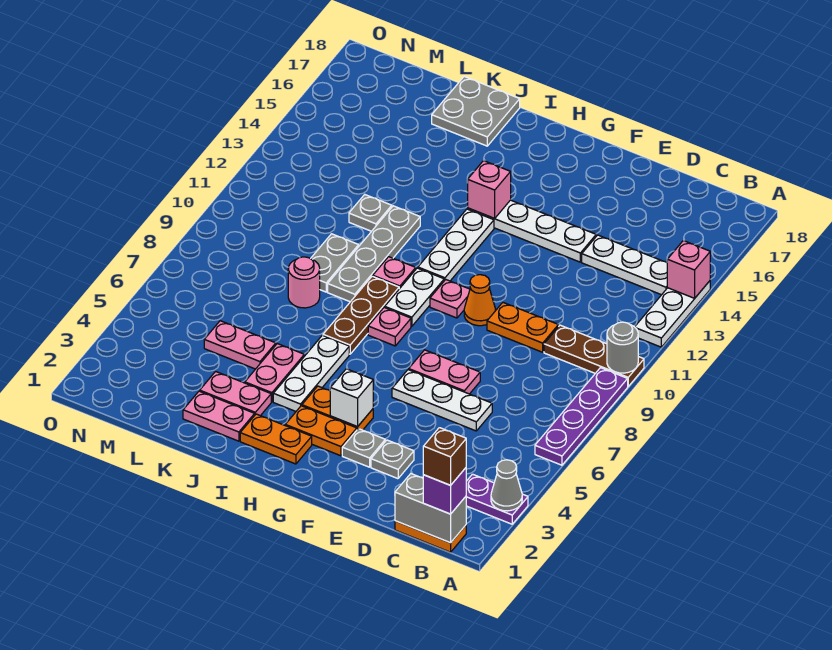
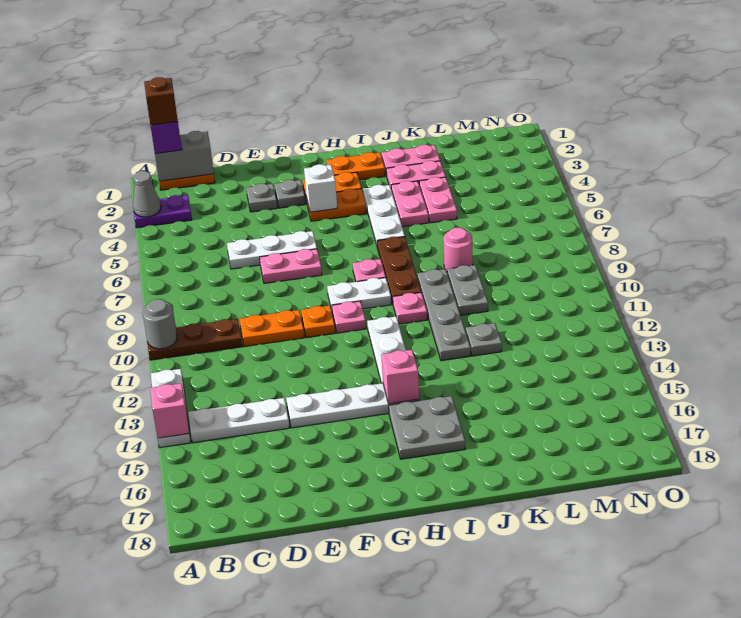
purple plate A6:A9 level 1 -> none
orange cone F10 level 1 -> orange plate F10 level 1
white plate H9:H10 level 1 -> white plate G9:H9 level 1
grey plate J17:K18 level 1 -> grey plate H15:I16 level 1
pink plate K5:L5 level 1 -> pink plate K4:K5 level 1

